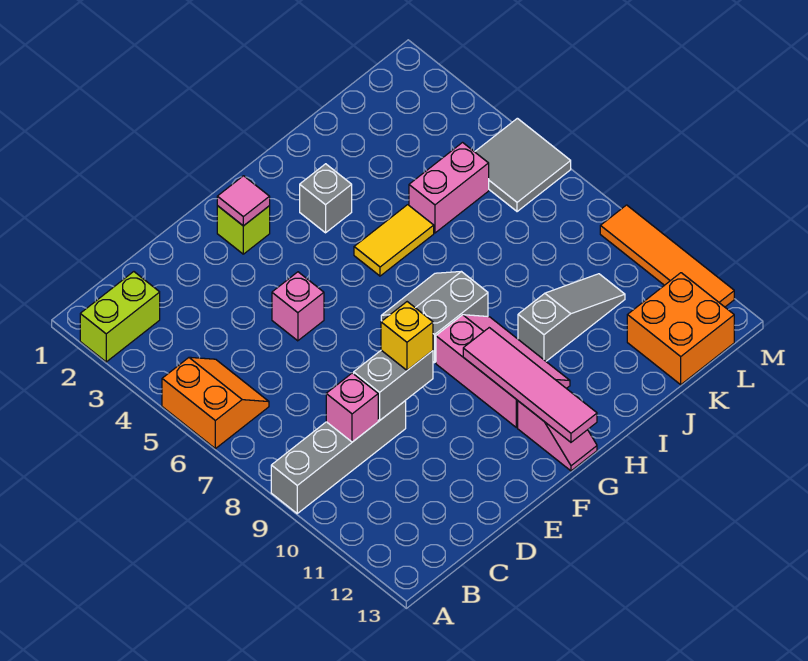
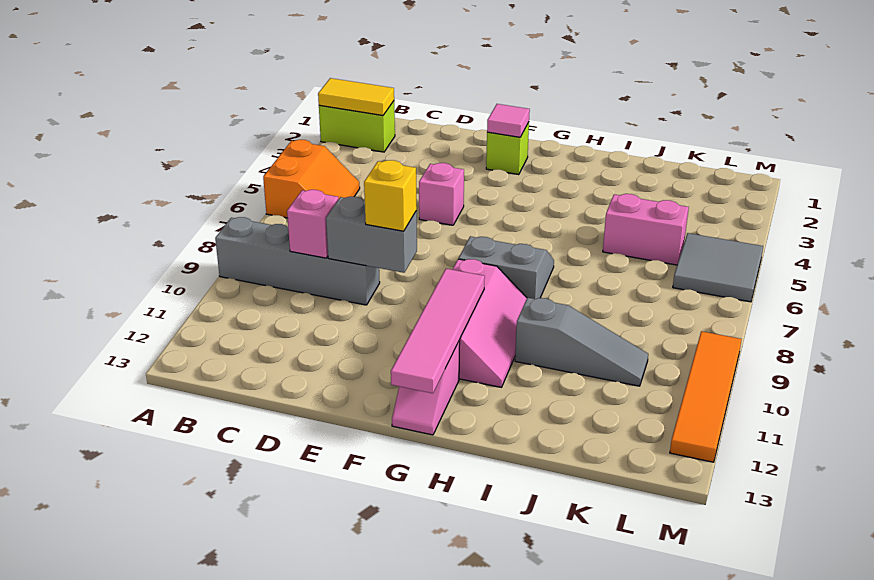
grey brick H3 level 1 -> none
yellow tile H5:I5 level 1 -> yellow tile A2:B2 level 2
orange brick K12:L13 level 1 -> none

